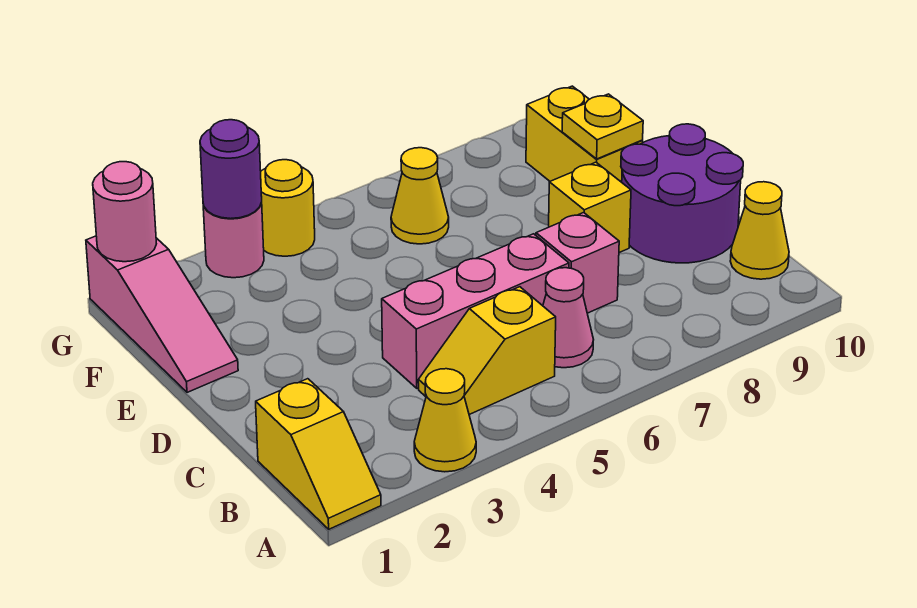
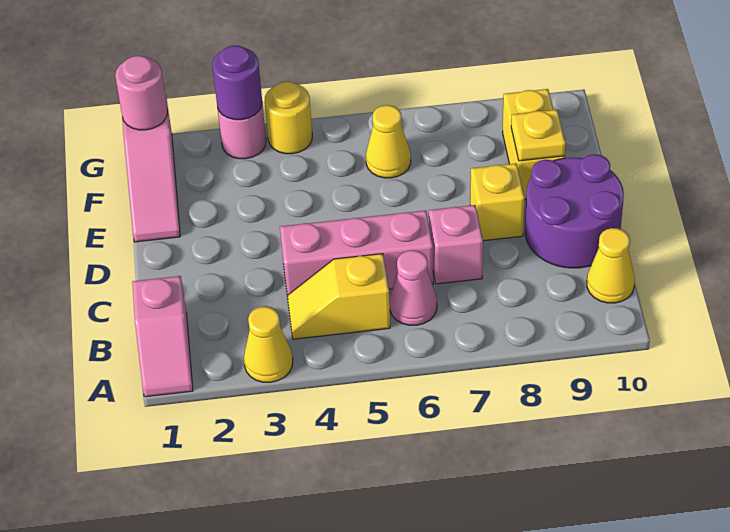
yellow slope A1:B1 level 1 top B -> pink slope A1:B1 level 1 top B

